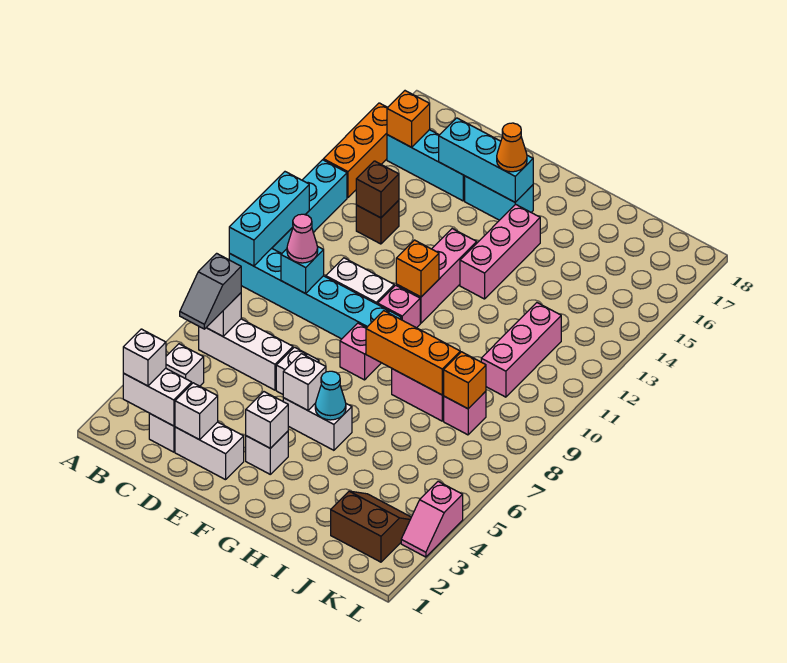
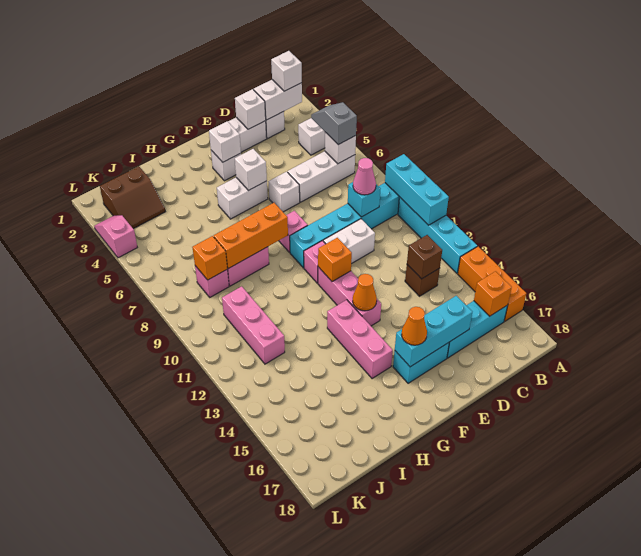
none -> orange cone F13 level 2
cyan cone G5 level 2 -> none

